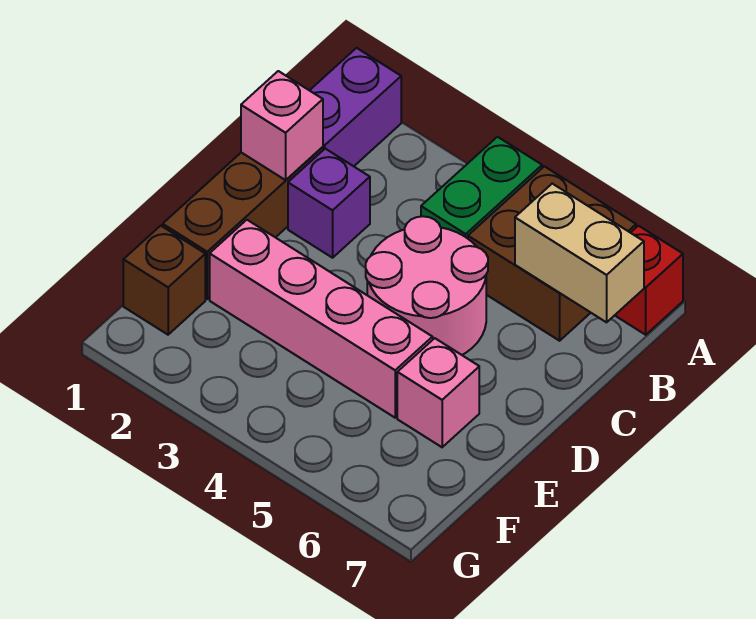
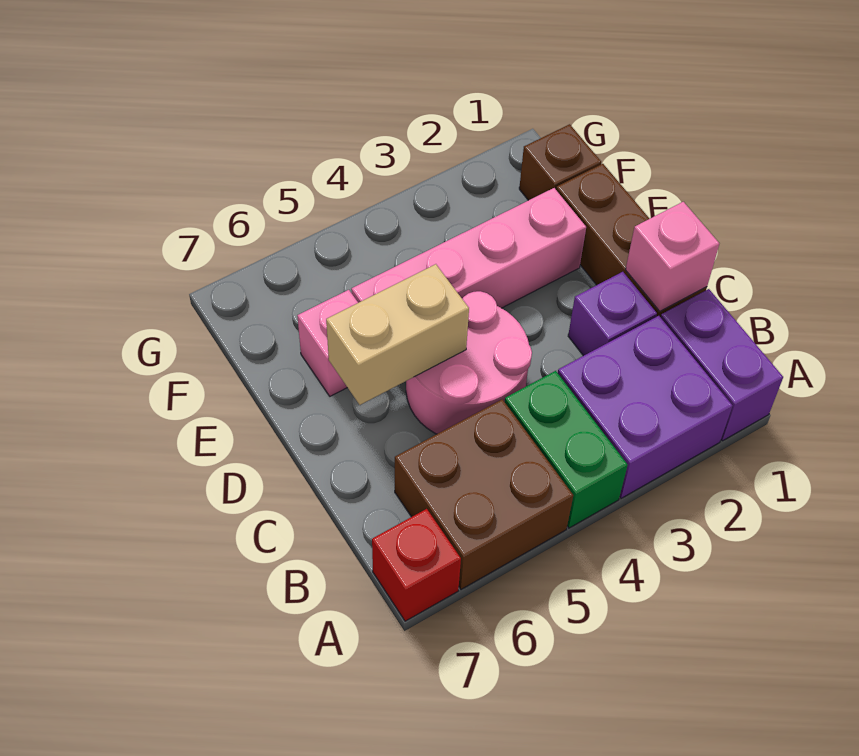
none -> purple brick A2:B3 level 1
tan brick B6:B7 level 2 -> tan brick D5:D6 level 2

